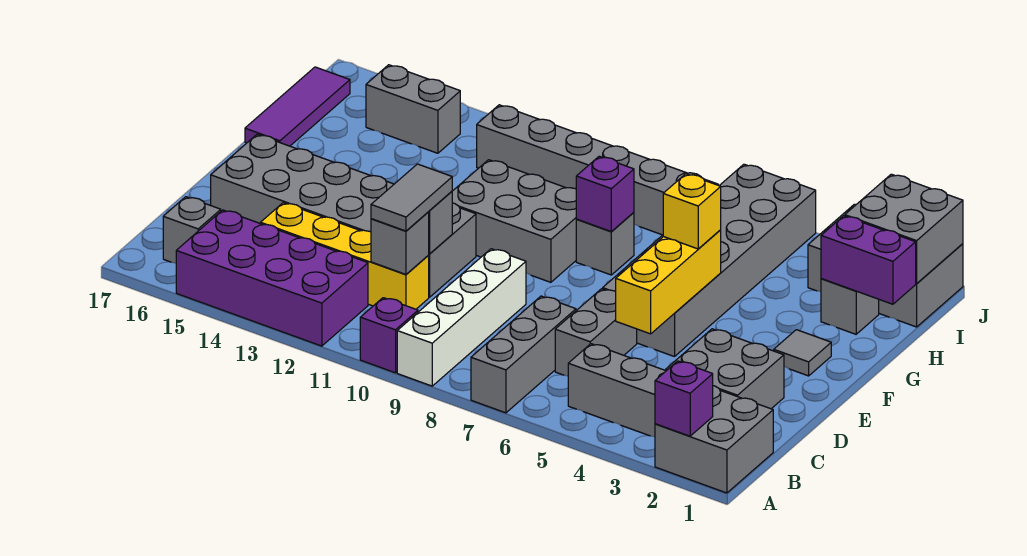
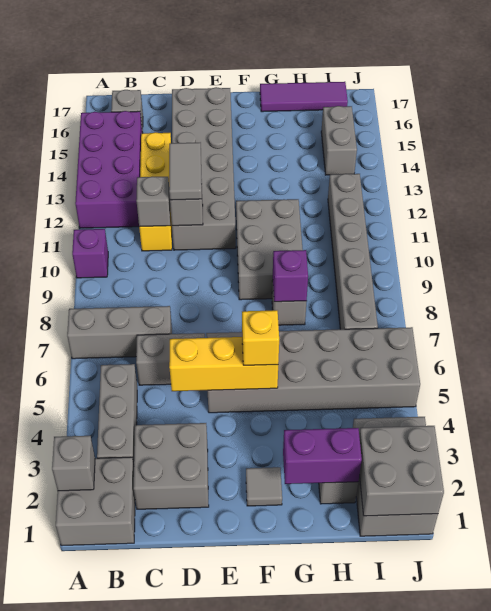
purple brick A2 level 2 -> grey brick A2 level 2
white brick A9:D9 level 1 -> none
grey tile C11:D11 level 3 -> grey tile D11:D12 level 3
purple brick H1:H2 level 2 -> purple brick G2:H2 level 2

